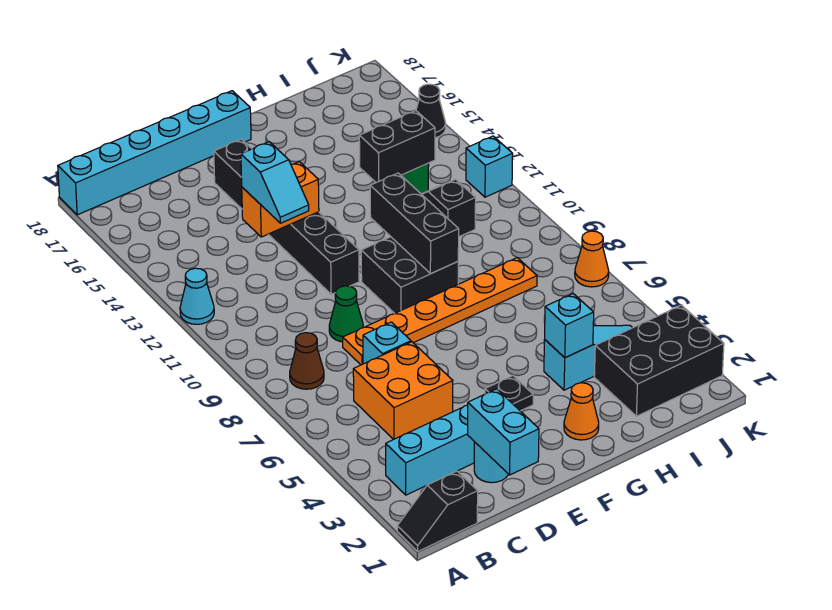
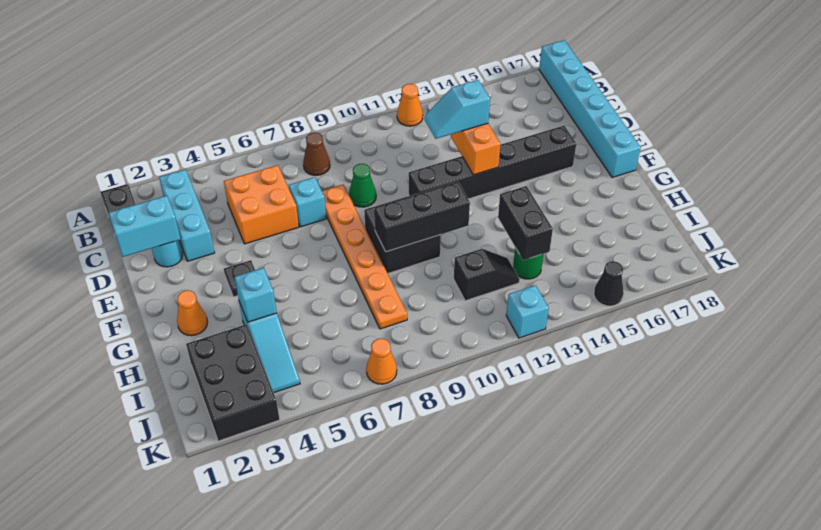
cyan cone A12 level 1 -> orange cone A12 level 1

